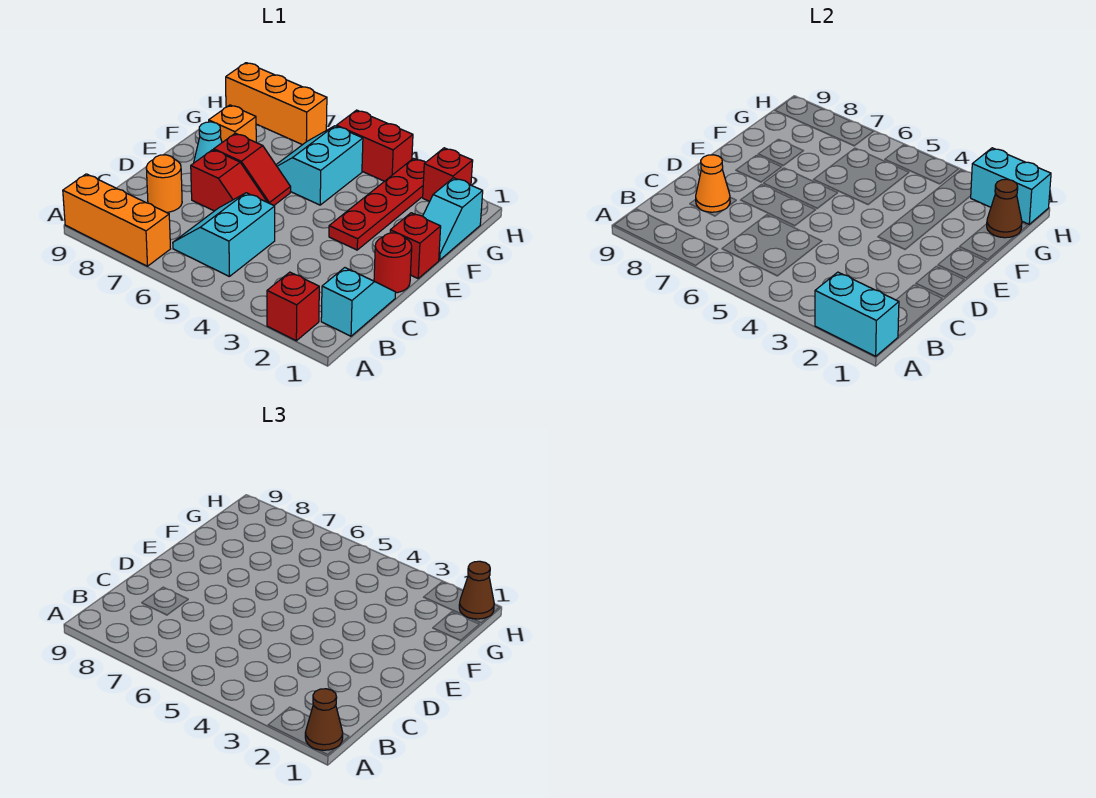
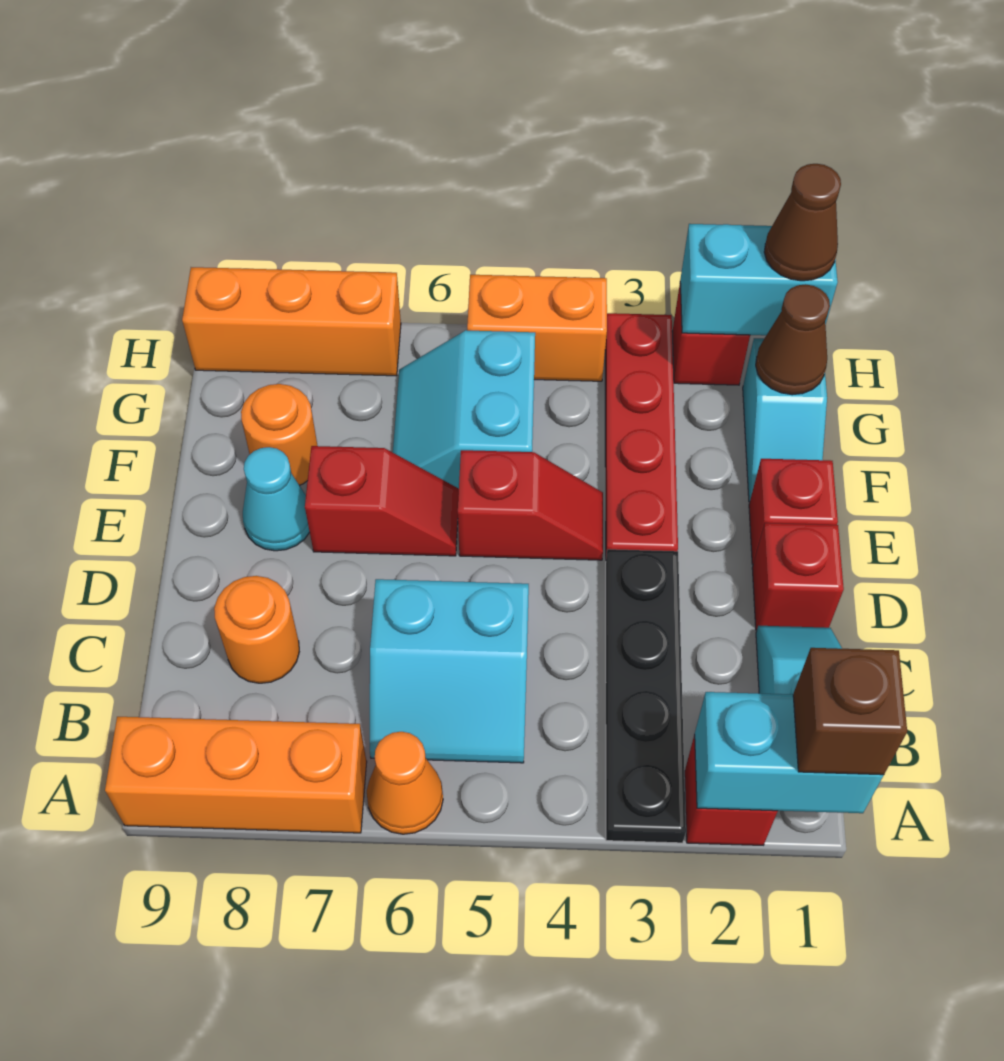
brown cone A1 level 3 -> brown brick A1 level 3
none -> black plate A3:D3 level 1
cyan slope B5:C6 level 1 top 5 -> cyan slope B5:C6 level 1 top C
orange cone C8 level 2 -> orange cone A6 level 1
red round brick D1 level 1 -> red brick D1 level 1
red slope D6:D7 level 1 top 7 -> red slope E4:E5 level 1 top 5
orange brick F8 level 1 -> orange round brick F8 level 1
red brick H4:H5 level 1 -> orange brick H4:H5 level 1

